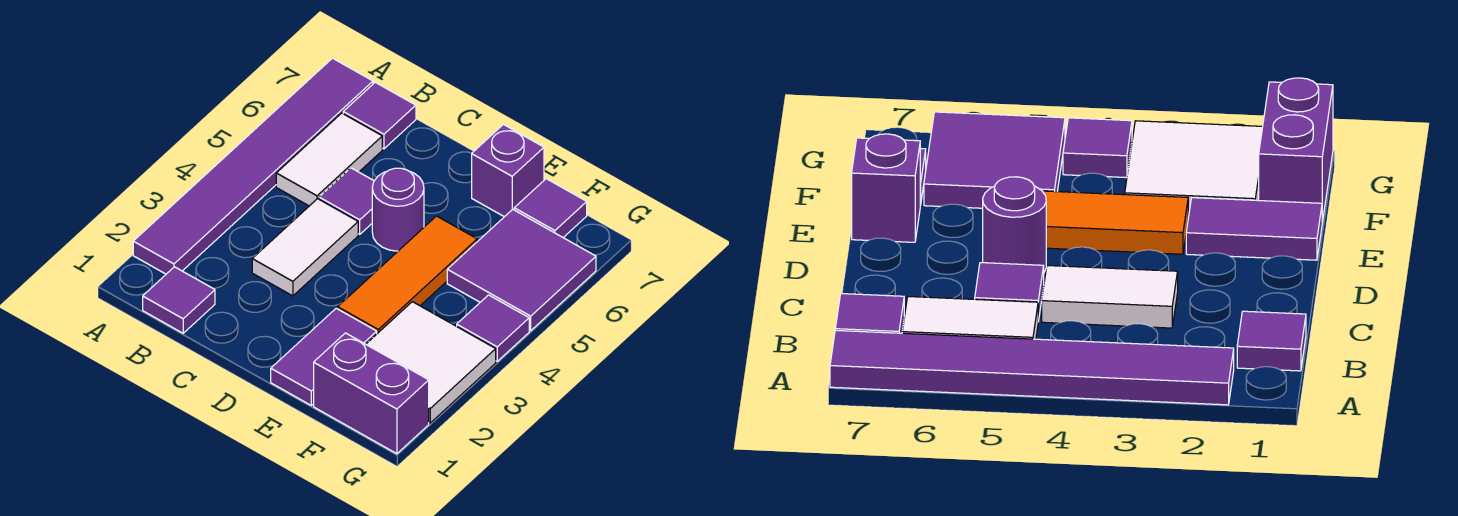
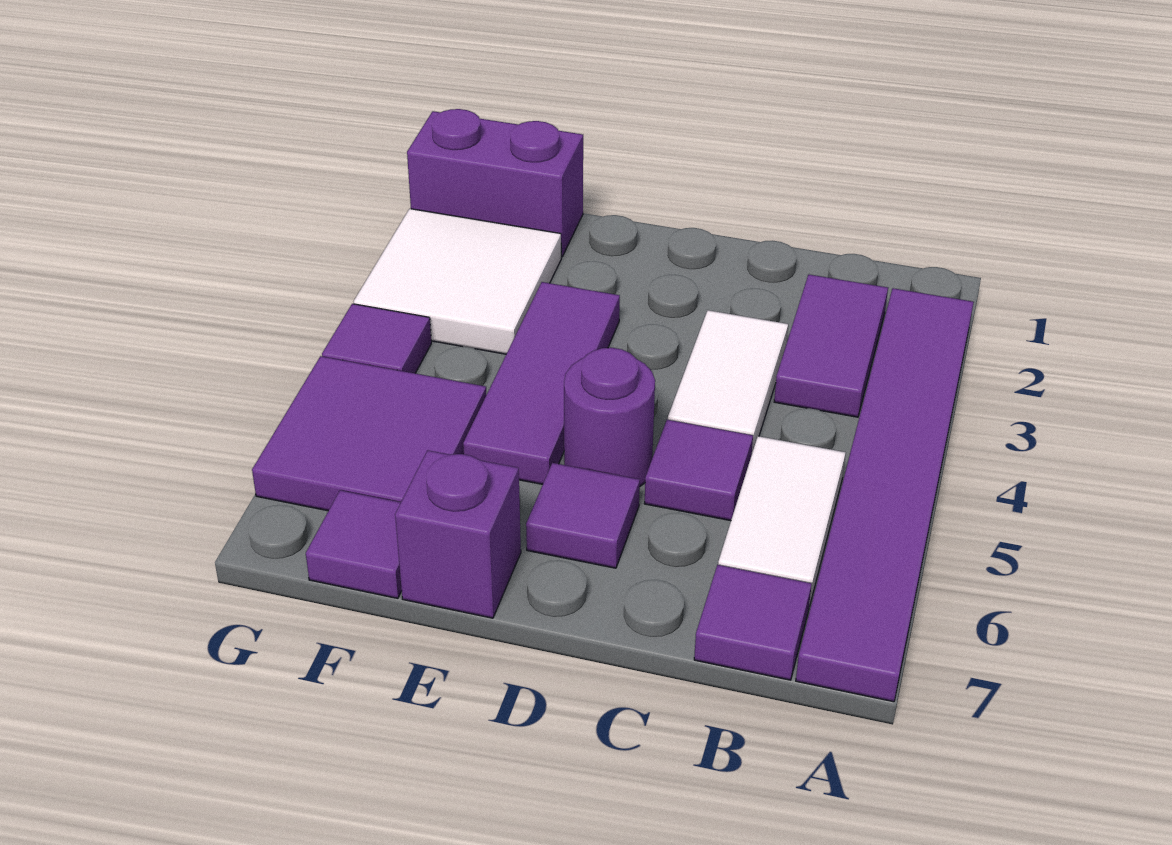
purple tile B1 level 1 -> purple tile D6 level 1
purple tile E1:E2 level 1 -> purple tile B2:B3 level 1
orange tile E3:E5 level 1 -> purple tile E3:E5 level 1

